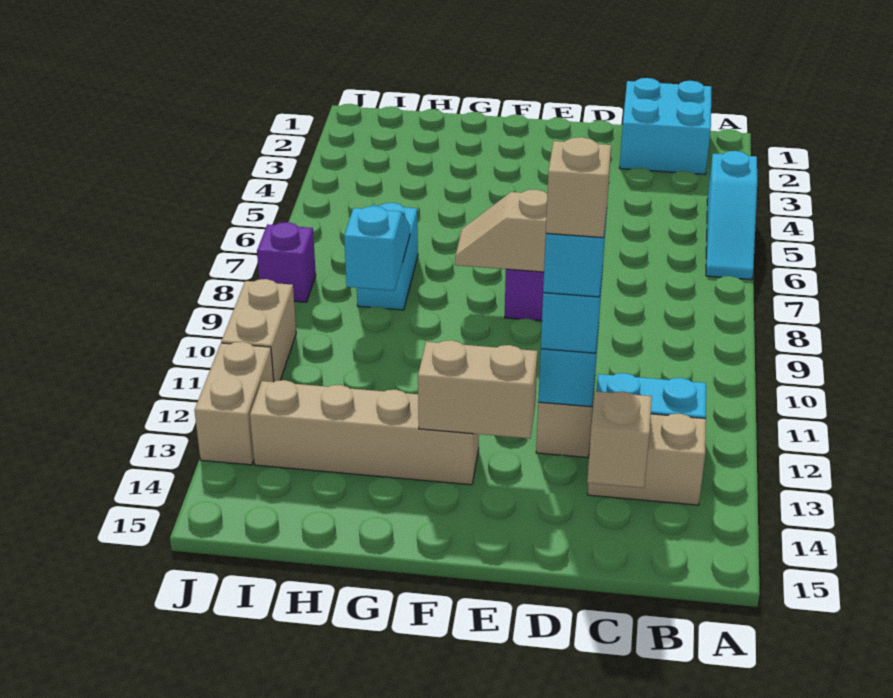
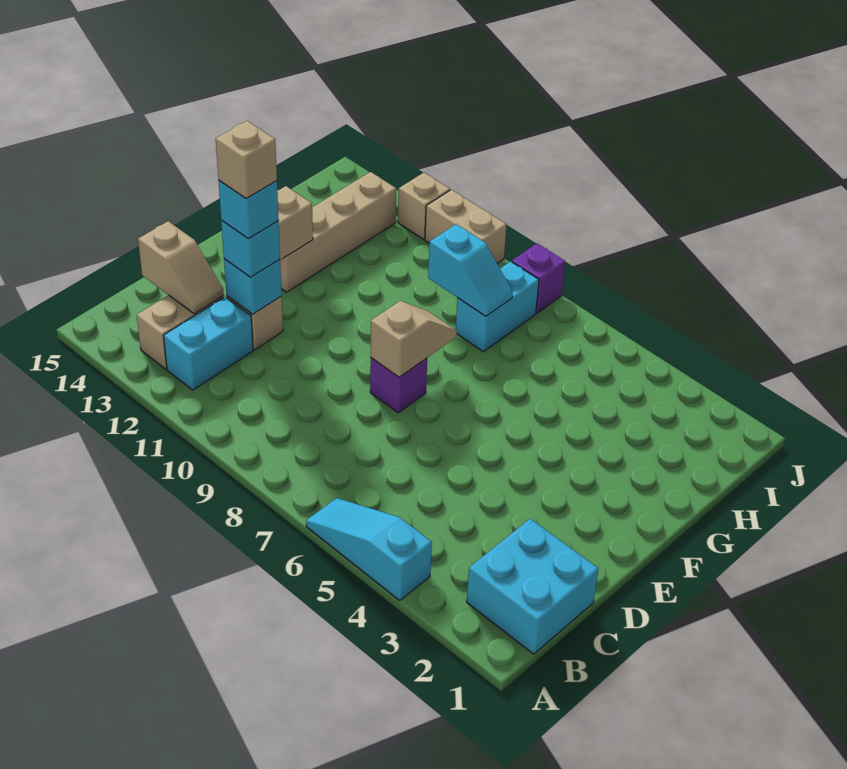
cyan brick H7:H8 level 1 -> cyan brick H8:I8 level 1
tan brick J12:J13 level 1 -> tan brick J12 level 1

